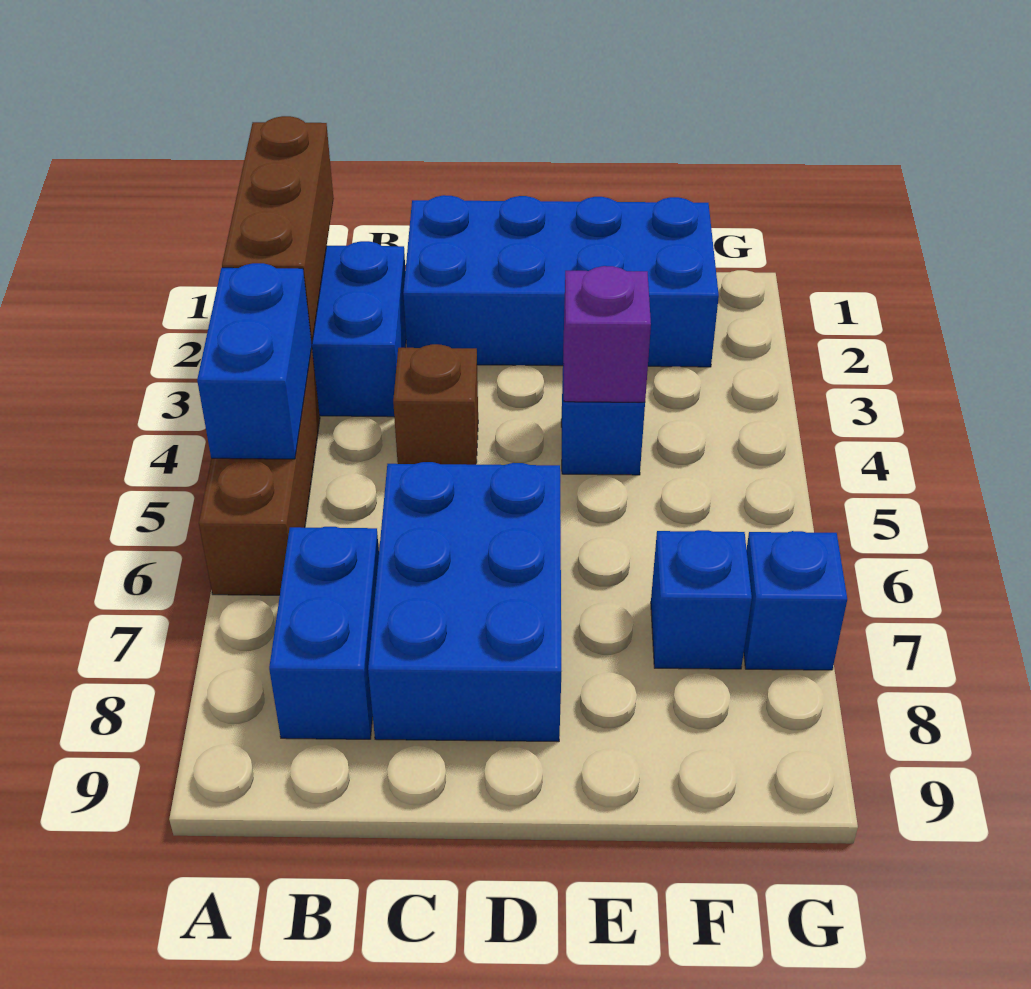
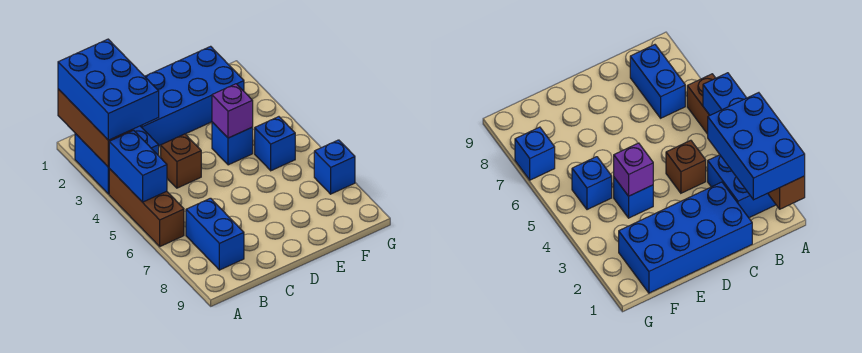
blue brick C6:D8 level 1 -> blue brick A1:B3 level 3
blue brick F7 level 1 -> blue brick F5 level 1

